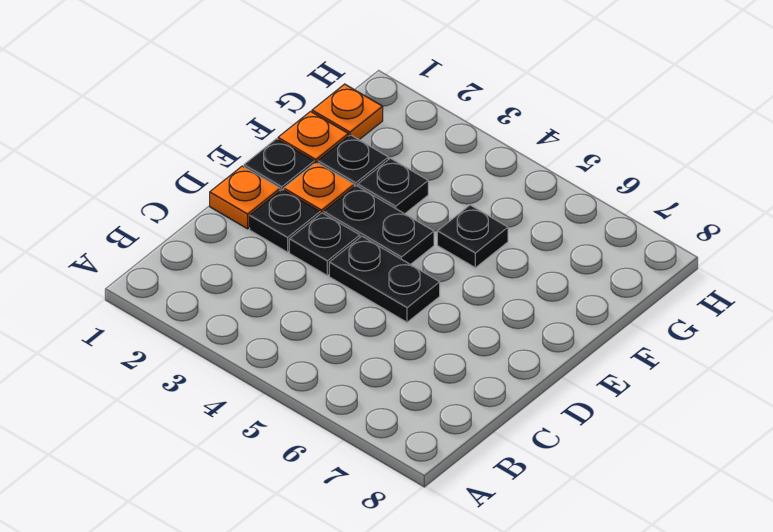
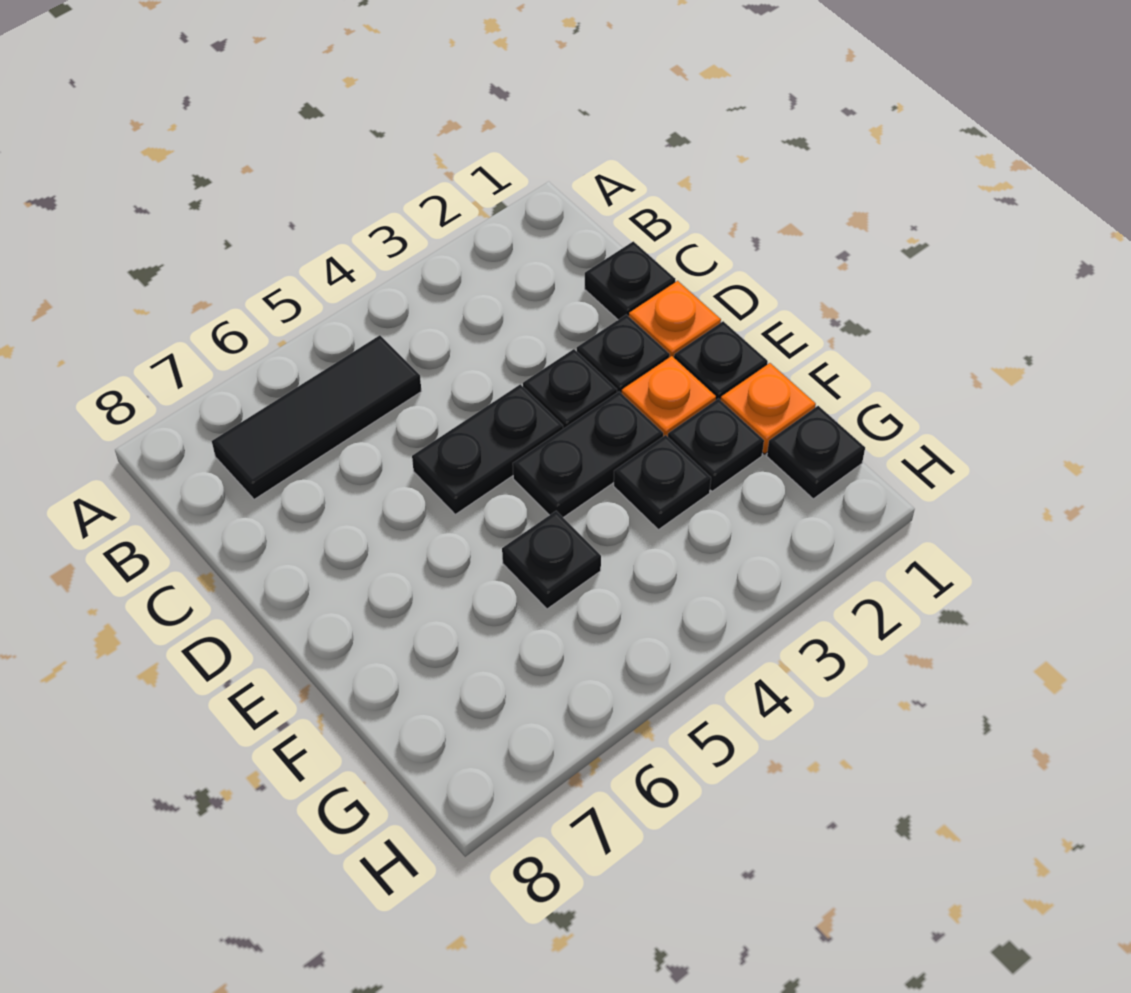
none -> black tile B5:B7 level 1
none -> black plate C1 level 1
orange plate G1 level 1 -> black plate G1 level 1

